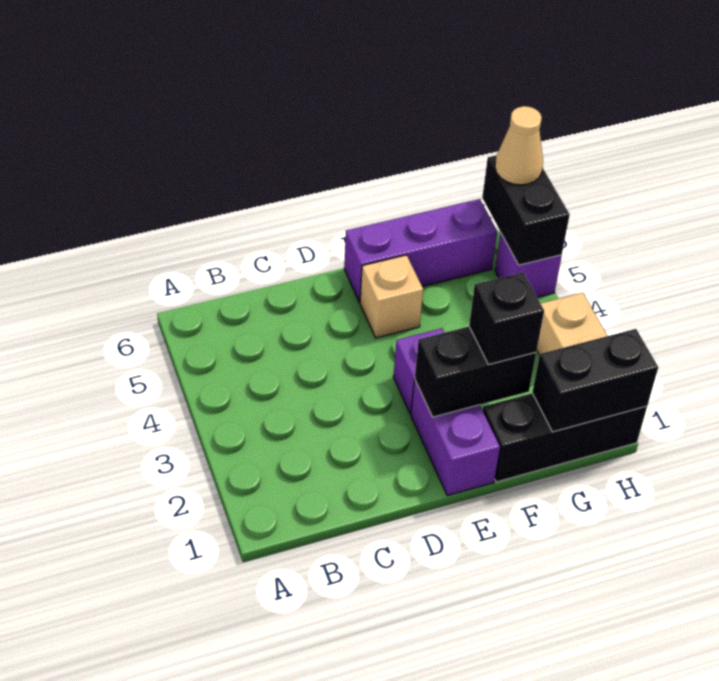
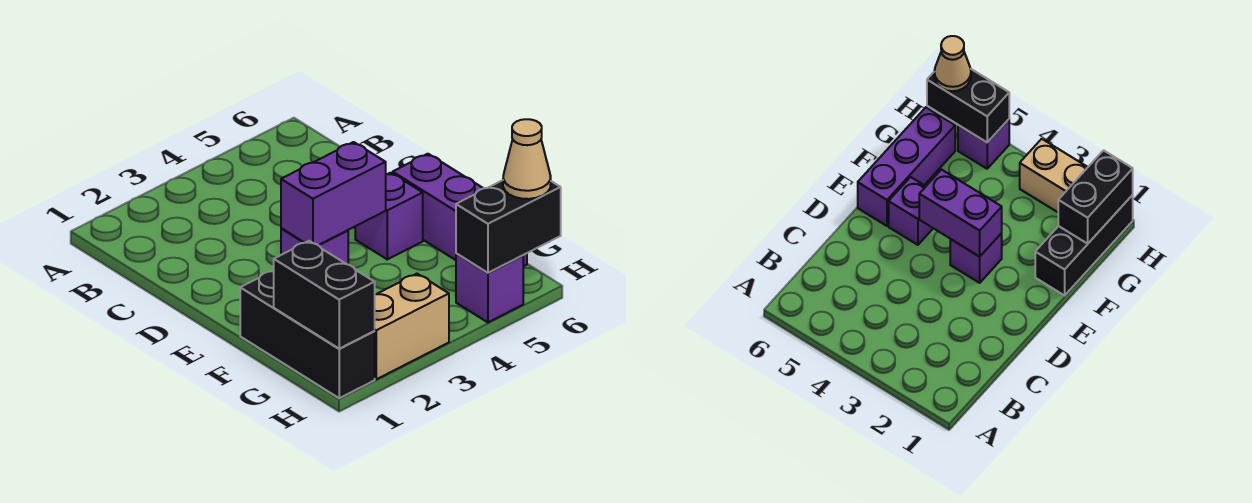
purple brick E1:E2 level 1 -> purple brick E3:E4 level 2
black brick E2:F2 level 2 -> none
tan brick E5 level 1 -> purple brick E5 level 1
black brick F2 level 3 -> none

